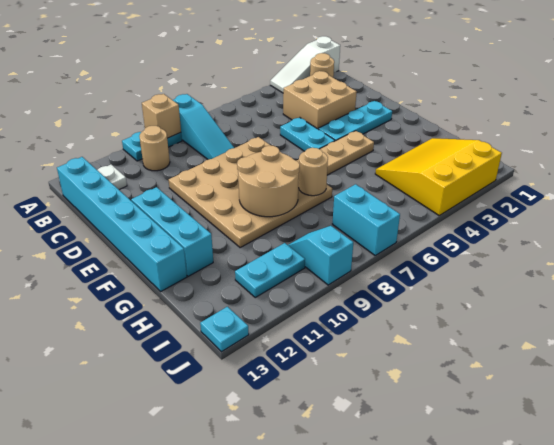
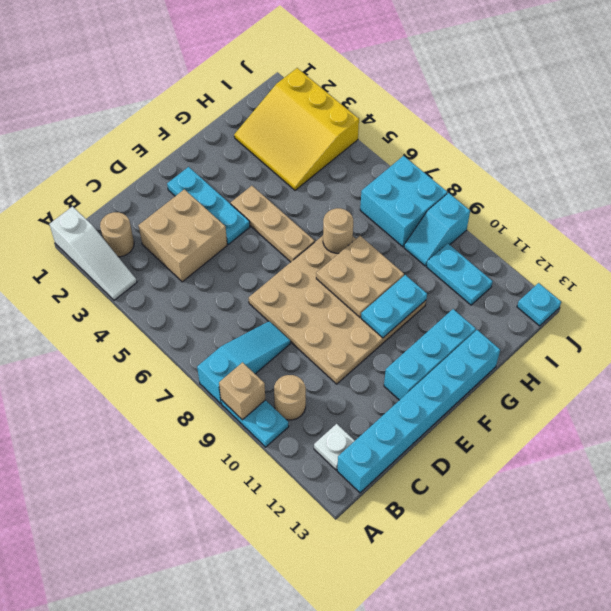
cyan plate D5:E5 level 1 -> cyan plate F10:G10 level 2
tan round brick F8:G9 level 2 -> tan plate F8:G9 level 2
cyan brick I7:J7 level 1 -> cyan brick I7:J8 level 1

